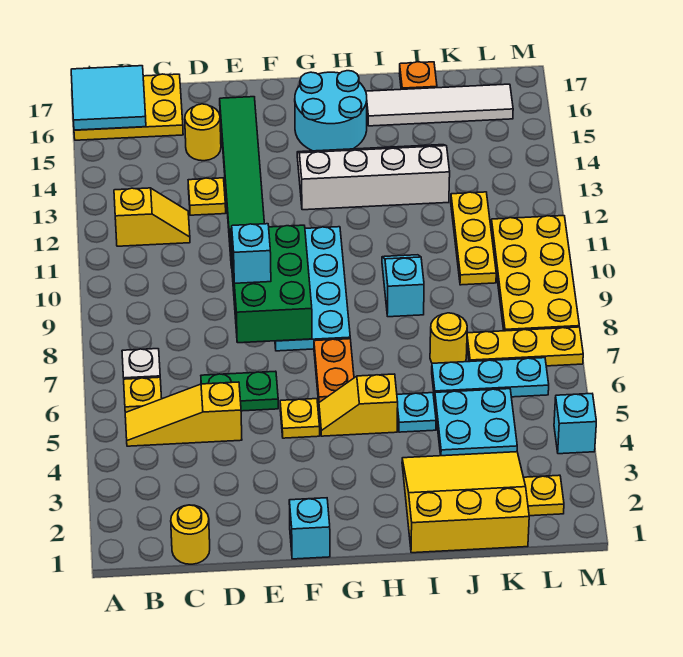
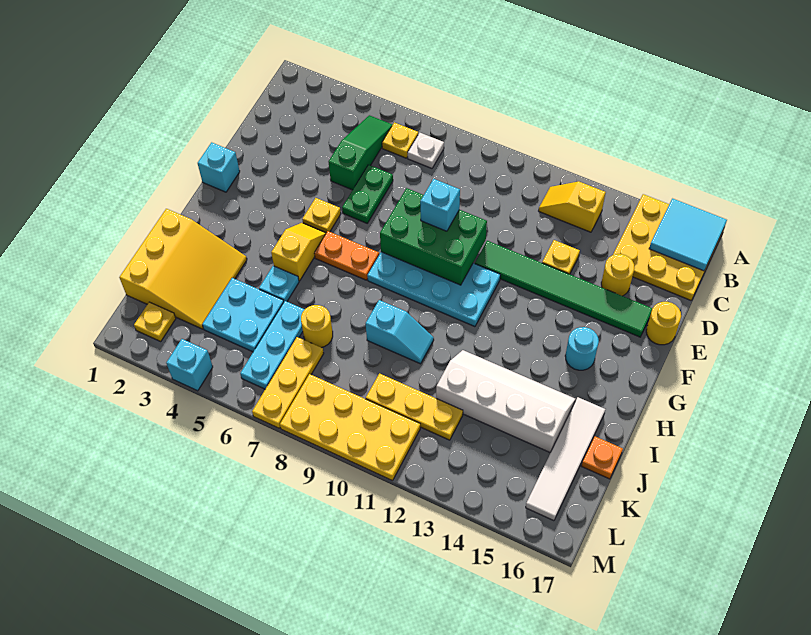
yellow plate A16:C17 level 1 -> yellow plate A15:C17 level 1
yellow slope B5:D5 level 1 top D -> green slope B5:D5 level 1 top D
yellow slope B12:C12 level 1 top B -> yellow slope B12:B13 level 1 top 13
yellow round brick C1 level 1 -> yellow round brick E17 level 1
white slope G13:J14 level 1 top 13 -> white slope I12:J15 level 1 top J
cyan round brick G15:H16 level 1 -> cyan round brick G15 level 1

